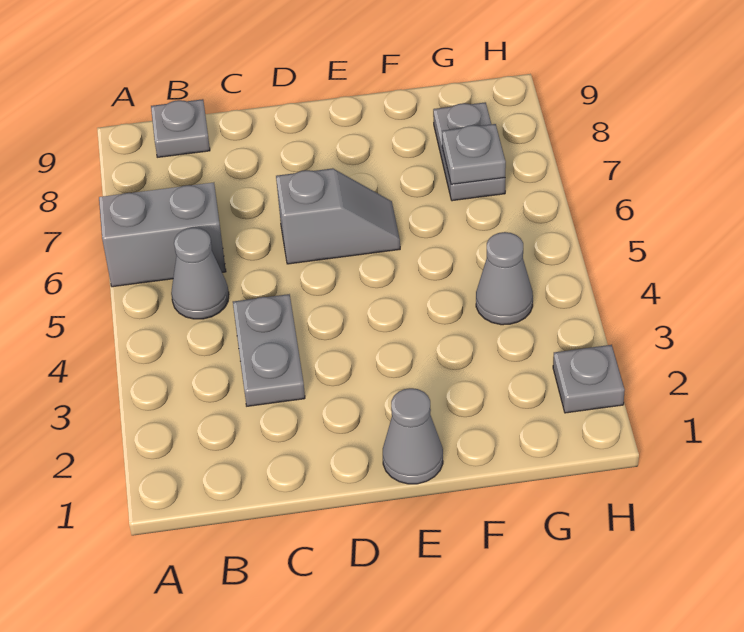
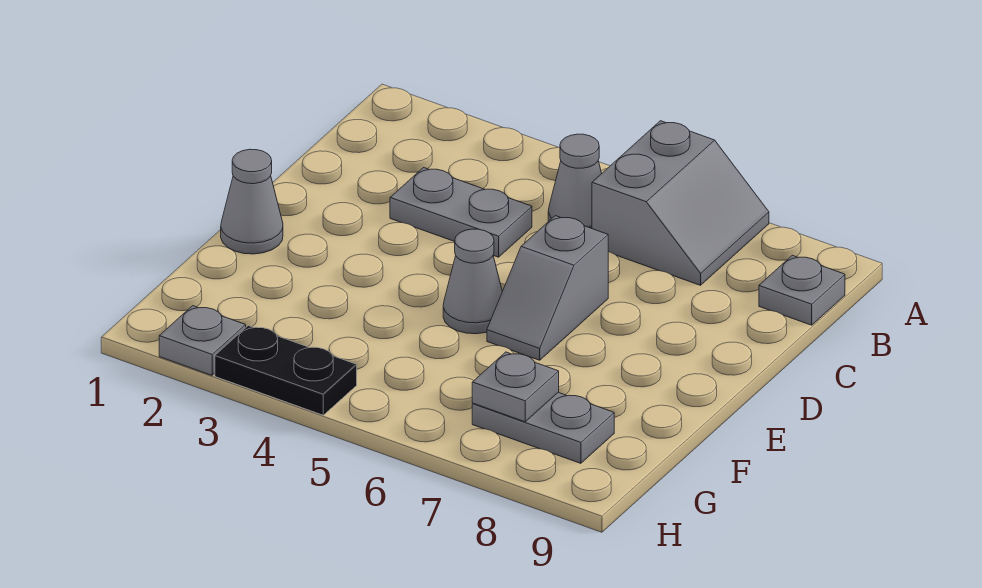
grey cone G4 level 1 -> grey cone E5 level 1
none -> black plate H3:H4 level 1

